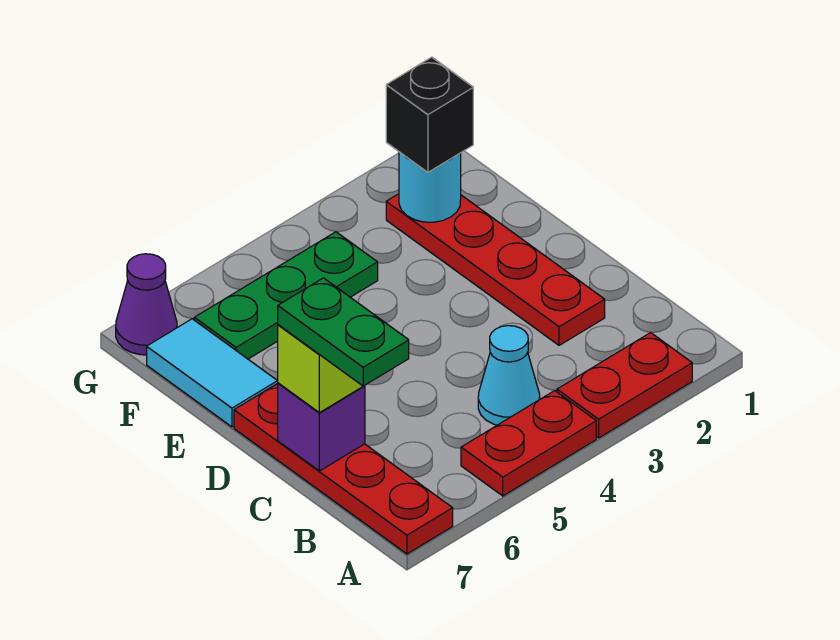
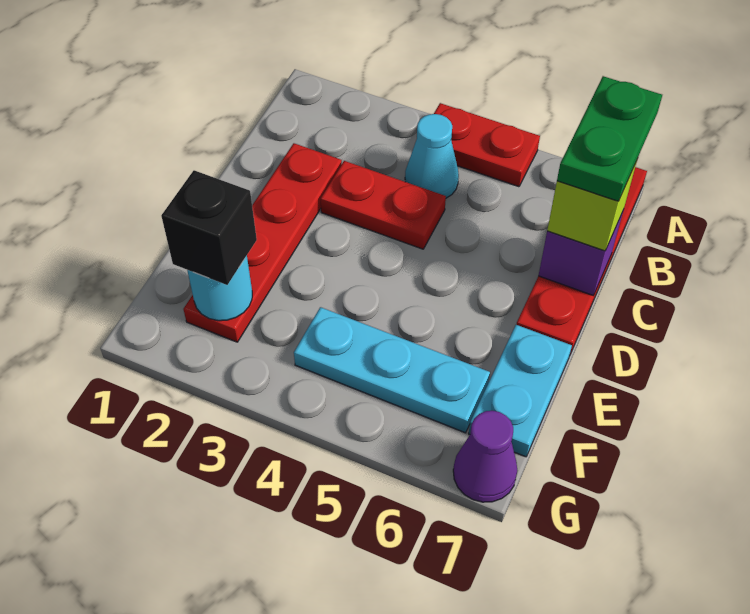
red plate A2:A3 level 1 -> red plate C3:C4 level 1
cyan tile E7:F7 level 1 -> cyan plate E7:F7 level 1
green plate F4:F6 level 1 -> cyan plate F4:F6 level 1

